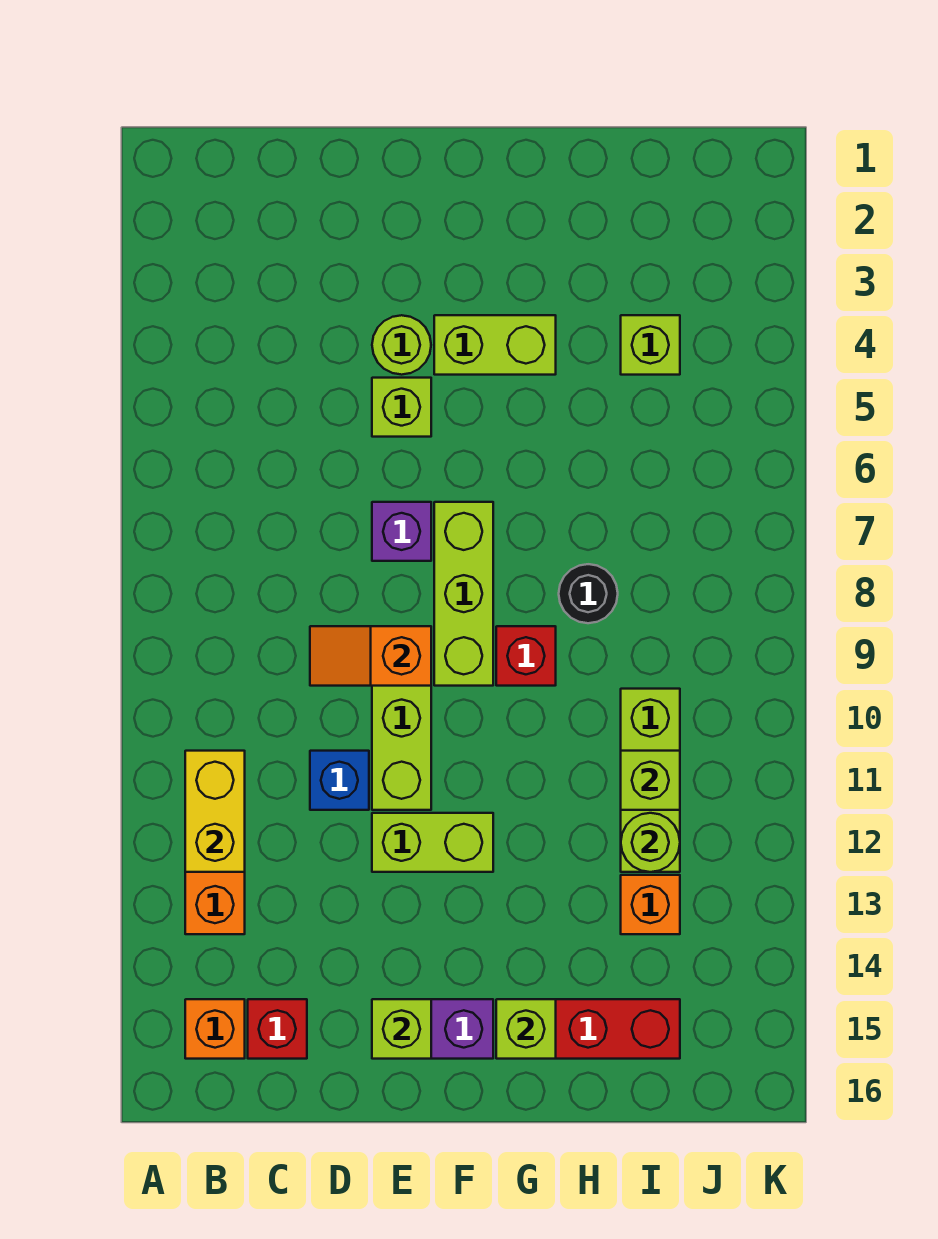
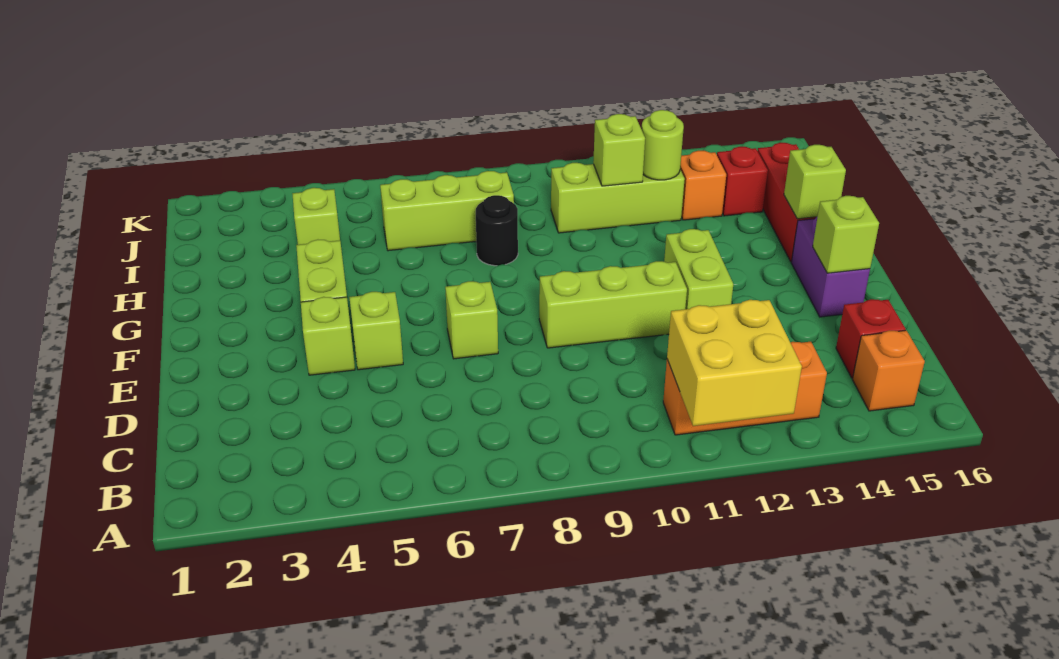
yellow brick B11:B12 level 2 -> yellow brick A11:B12 level 2
orange slope D9:E9 level 2 top E -> none
blue brick D11 level 1 -> none
lime round brick E4 level 1 -> lime brick E4 level 1
purple brick E7 level 1 -> lime brick E7 level 1
lime brick F7:F9 level 1 -> lime brick I6:I8 level 1
red brick G9 level 1 -> red brick I14 level 1

